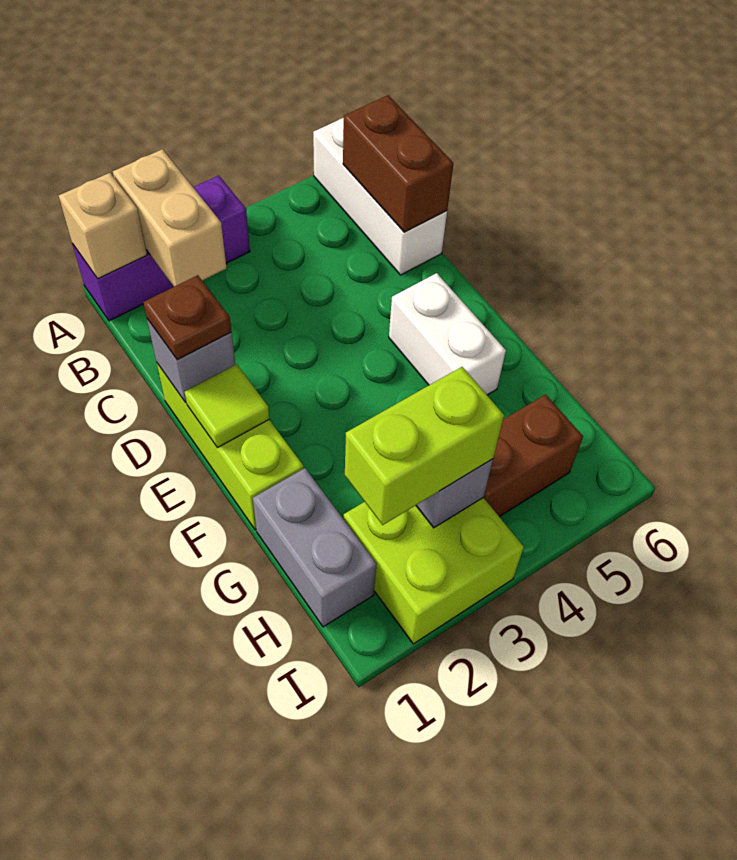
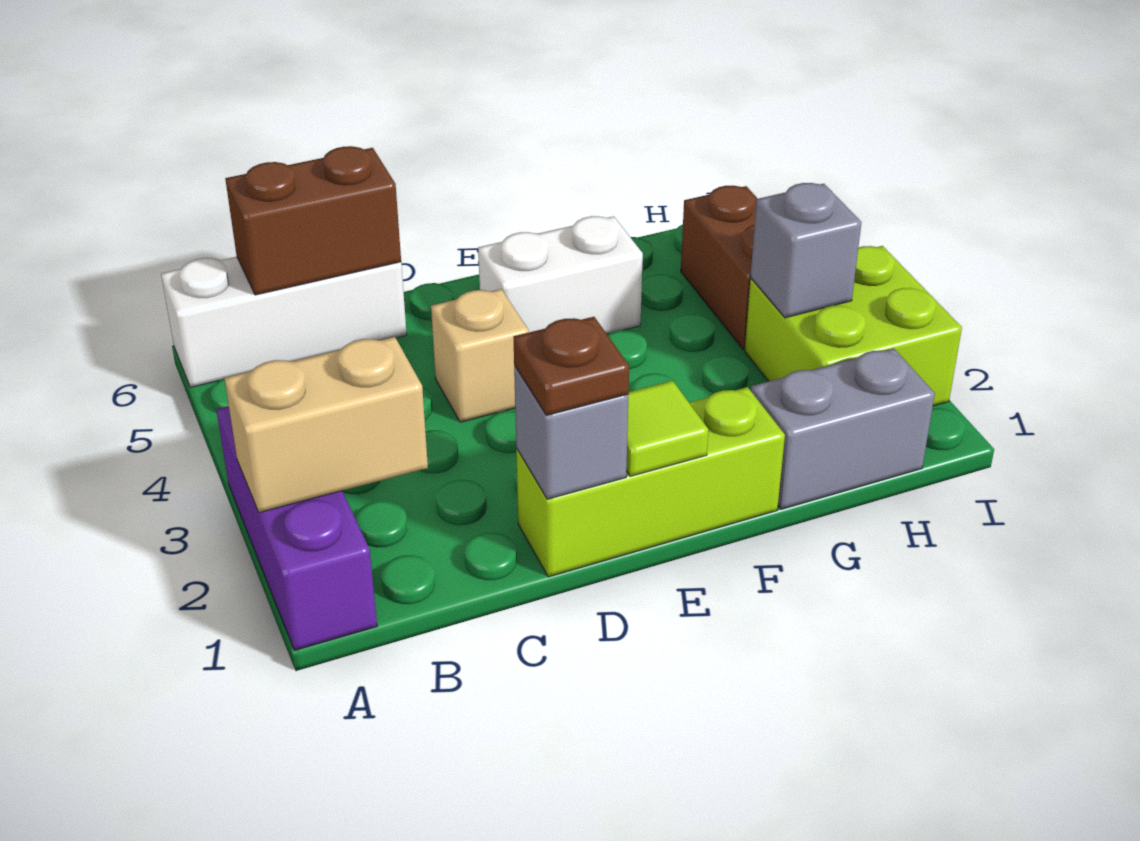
tan brick A1 level 2 -> tan brick D4 level 1
lime brick H2:H3 level 3 -> none

